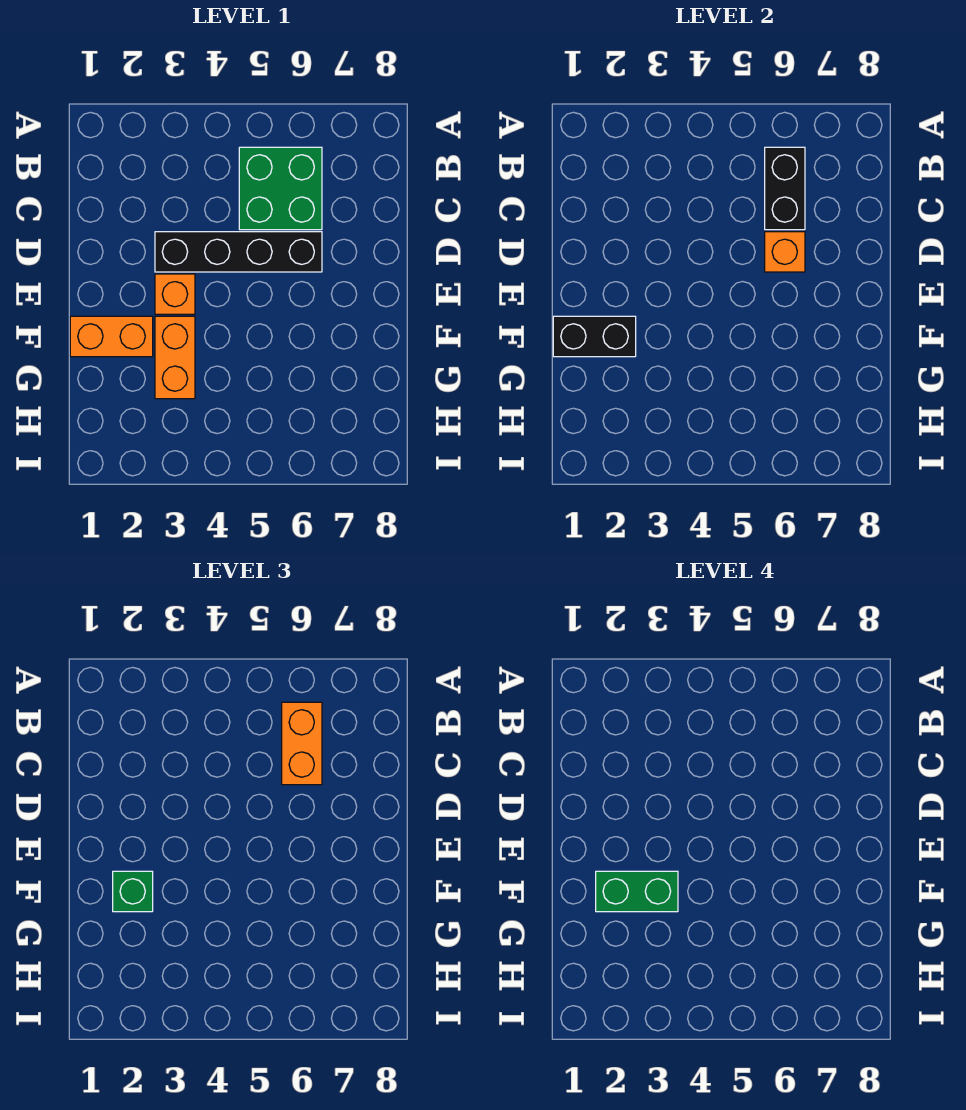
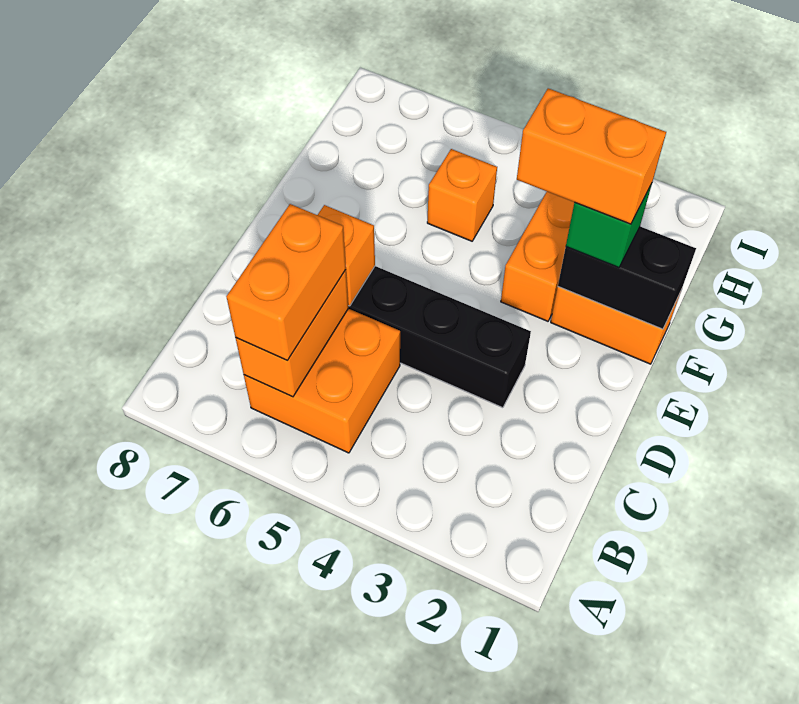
green brick B5:C6 level 1 -> orange brick B5:C6 level 1
black brick B6:C6 level 2 -> orange brick B6:C6 level 2
orange brick E3 level 1 -> orange brick G5 level 1
green brick F2:F3 level 4 -> orange brick F2:F3 level 4

